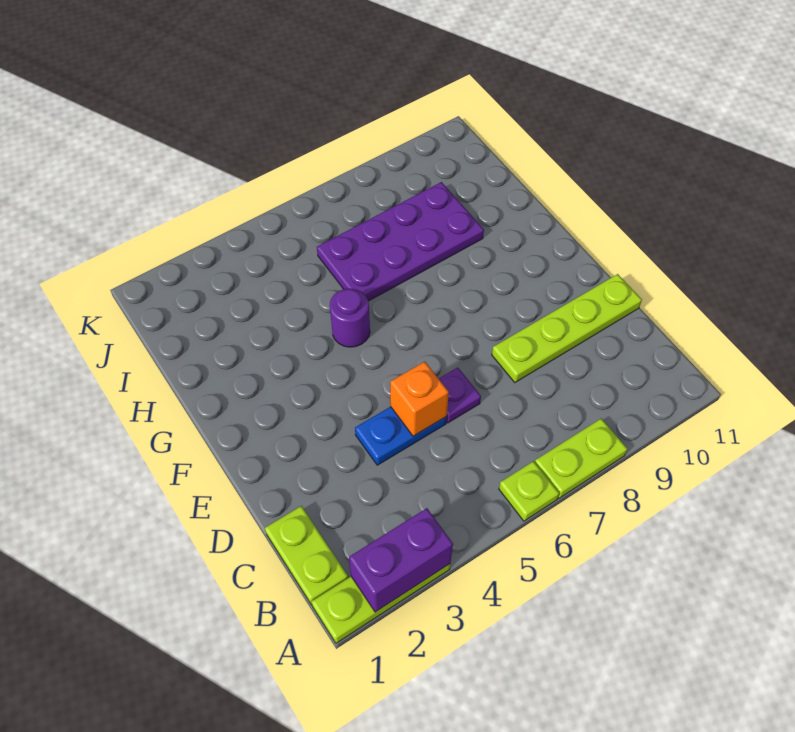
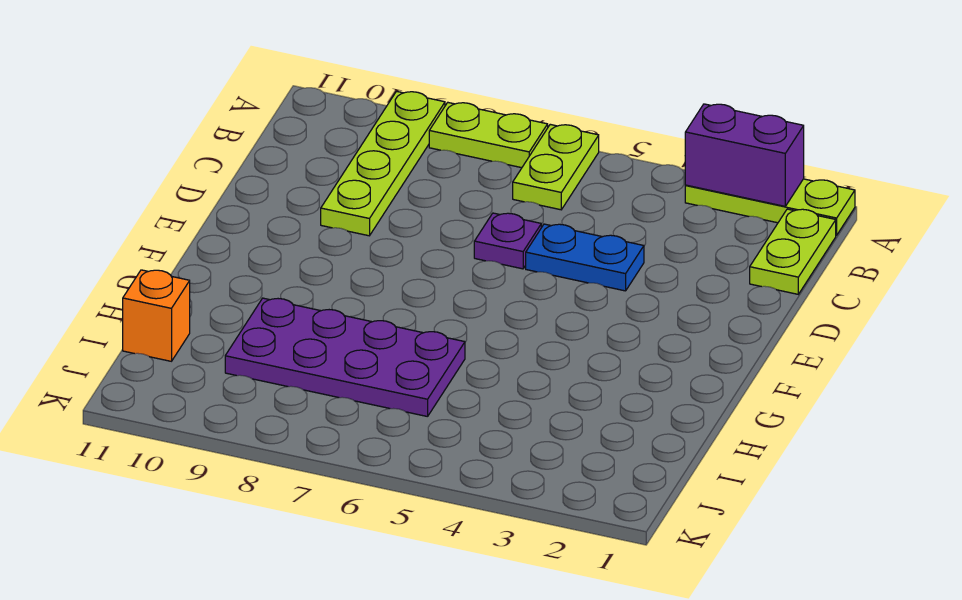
lime plate A6 level 1 -> lime plate A6:B6 level 1
orange brick D5 level 2 -> orange brick I11 level 1
lime plate D8:D11 level 1 -> lime plate A9:D9 level 1
purple round brick G5 level 1 -> none

